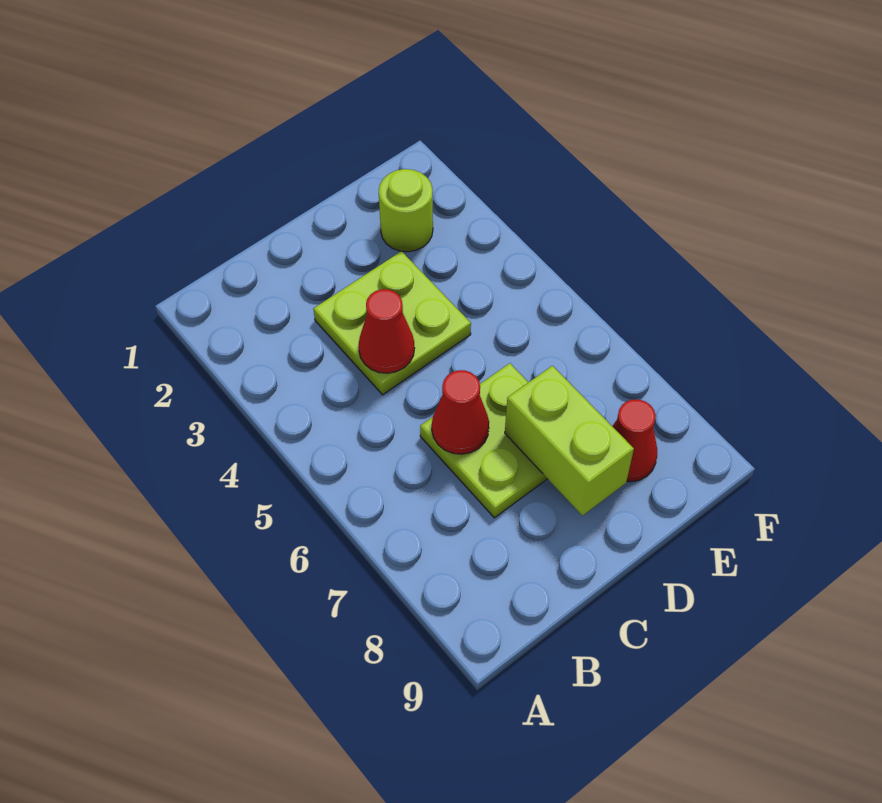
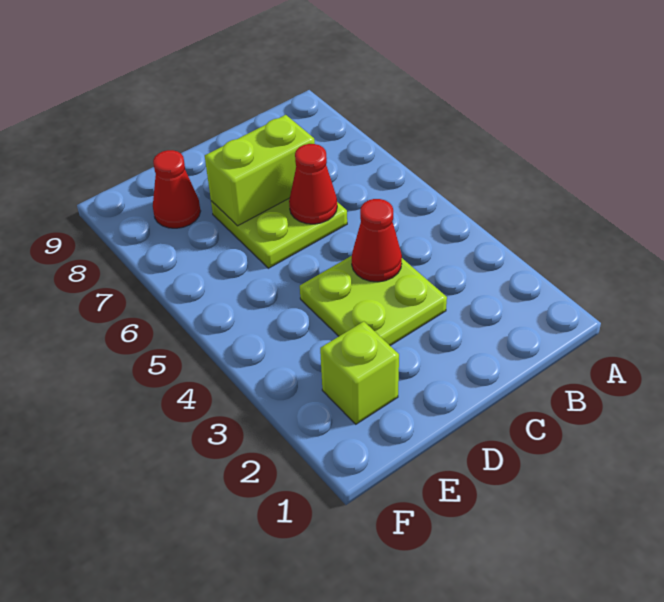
lime brick D7:D8 level 2 -> lime brick C7:D7 level 2
lime round brick E2 level 1 -> lime brick E2 level 1

